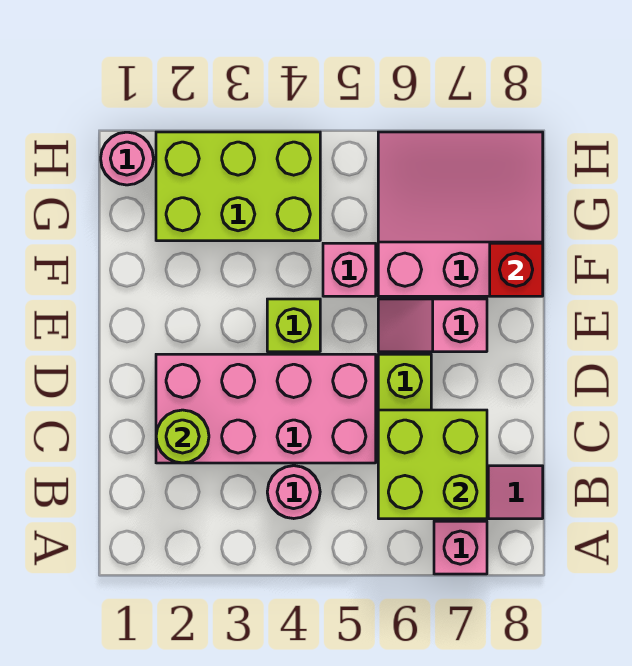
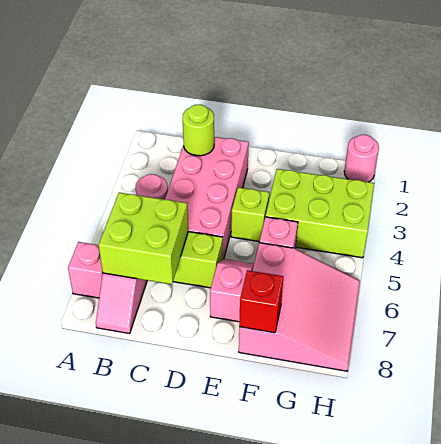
lime brick G2:H4 level 1 -> lime brick F3:H4 level 1

